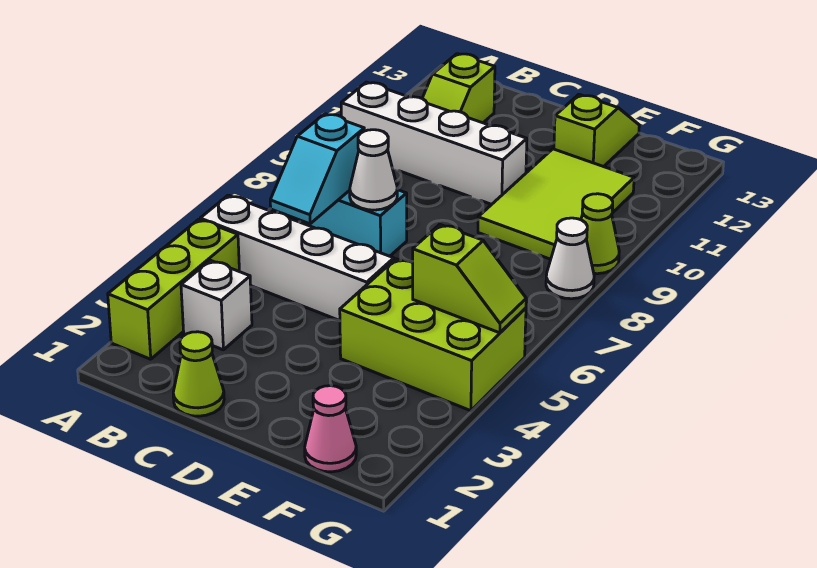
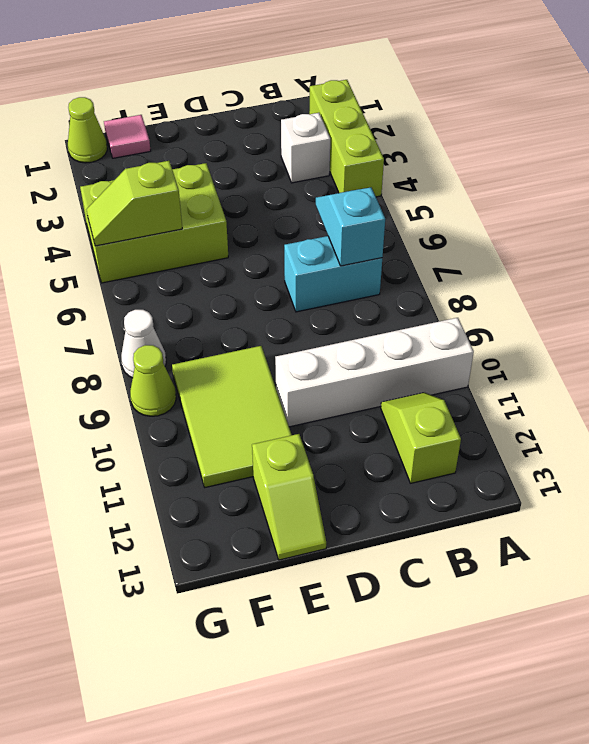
white brick A5:D5 level 1 -> none
lime cone C1 level 1 -> lime cone G1 level 1
white cone C7 level 2 -> none
pink cone F1 level 1 -> pink tile F1 level 1

